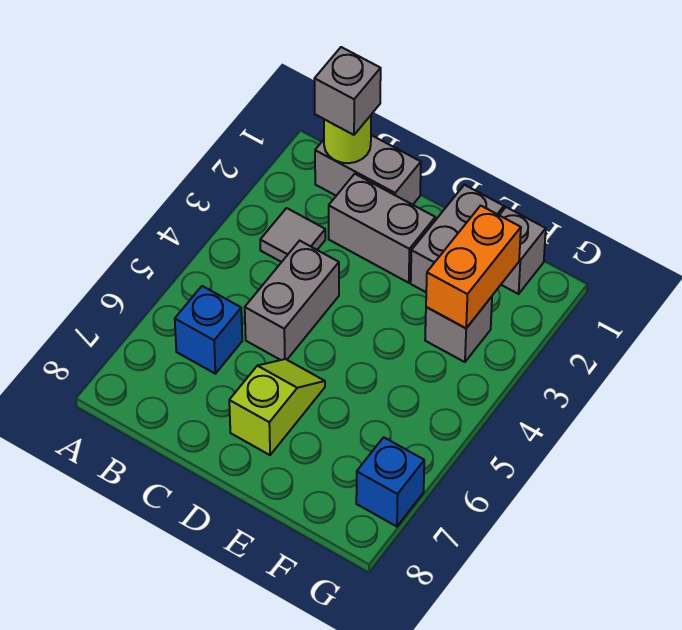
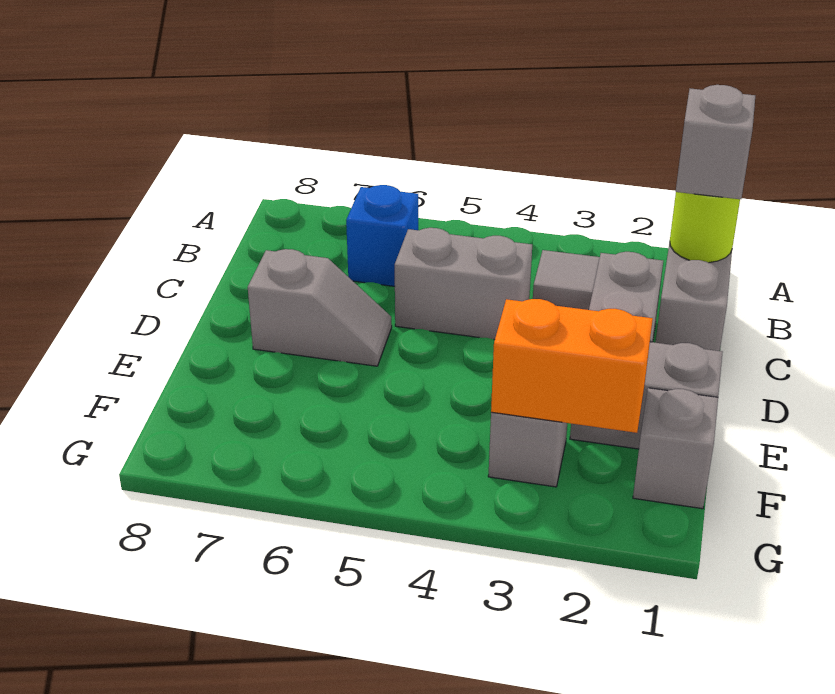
lime slope D6:D7 level 1 top 7 -> grey slope D6:D7 level 1 top 7
blue brick G7 level 1 -> none

